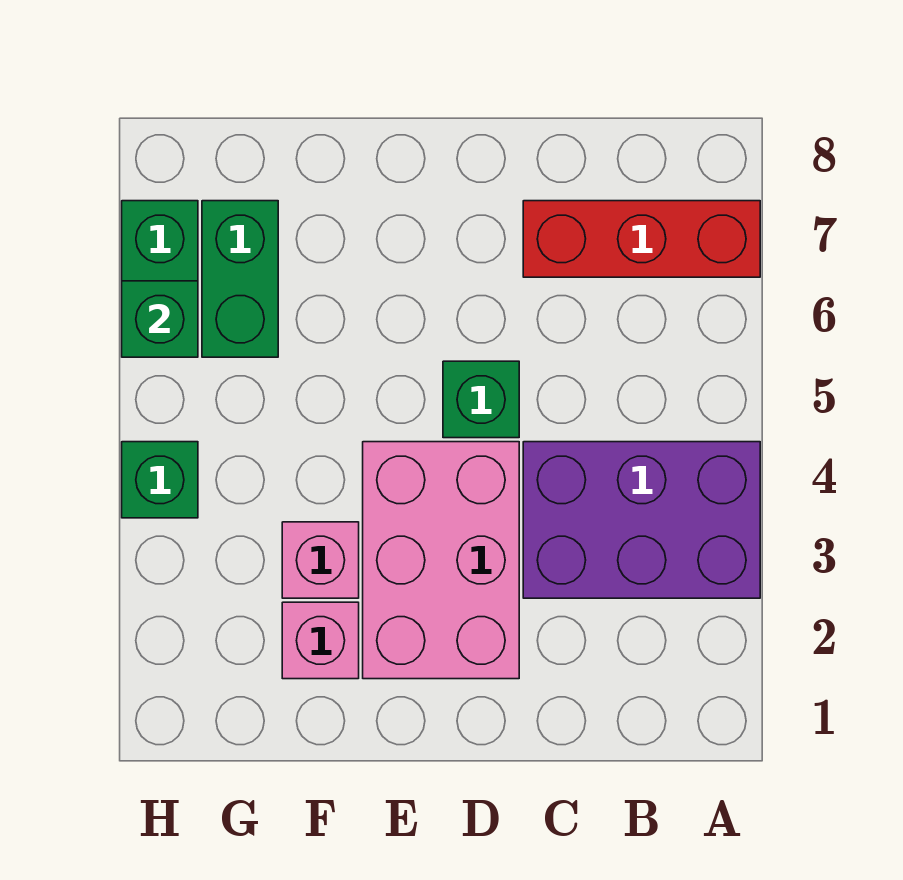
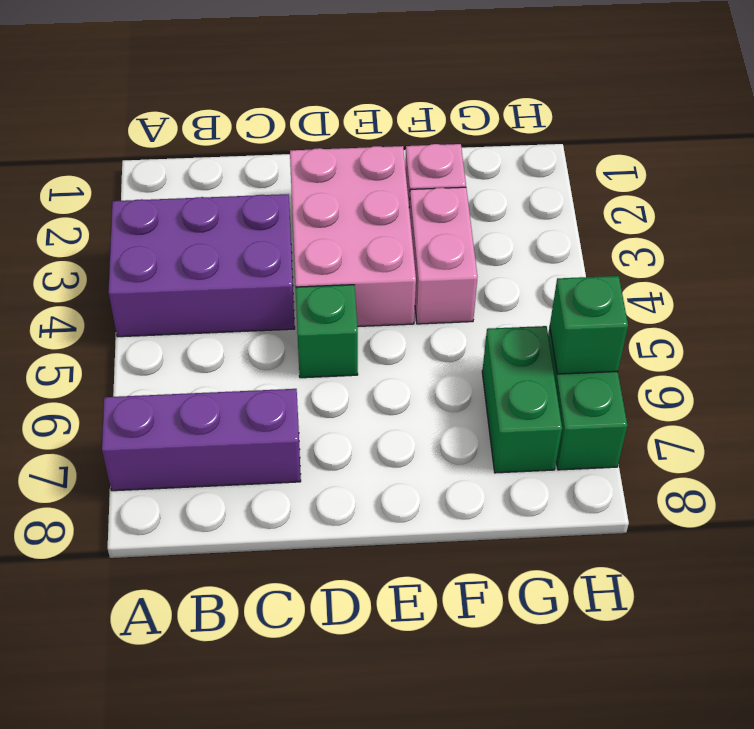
red brick A7:C7 level 1 -> purple brick A7:C7 level 1
pink brick F3 level 1 -> pink brick F3:F4 level 1
green brick H4 level 1 -> none

